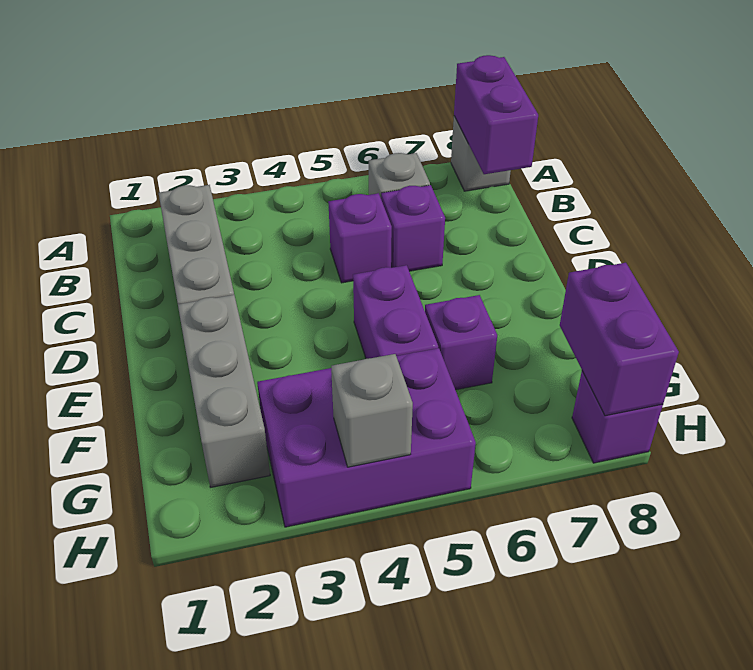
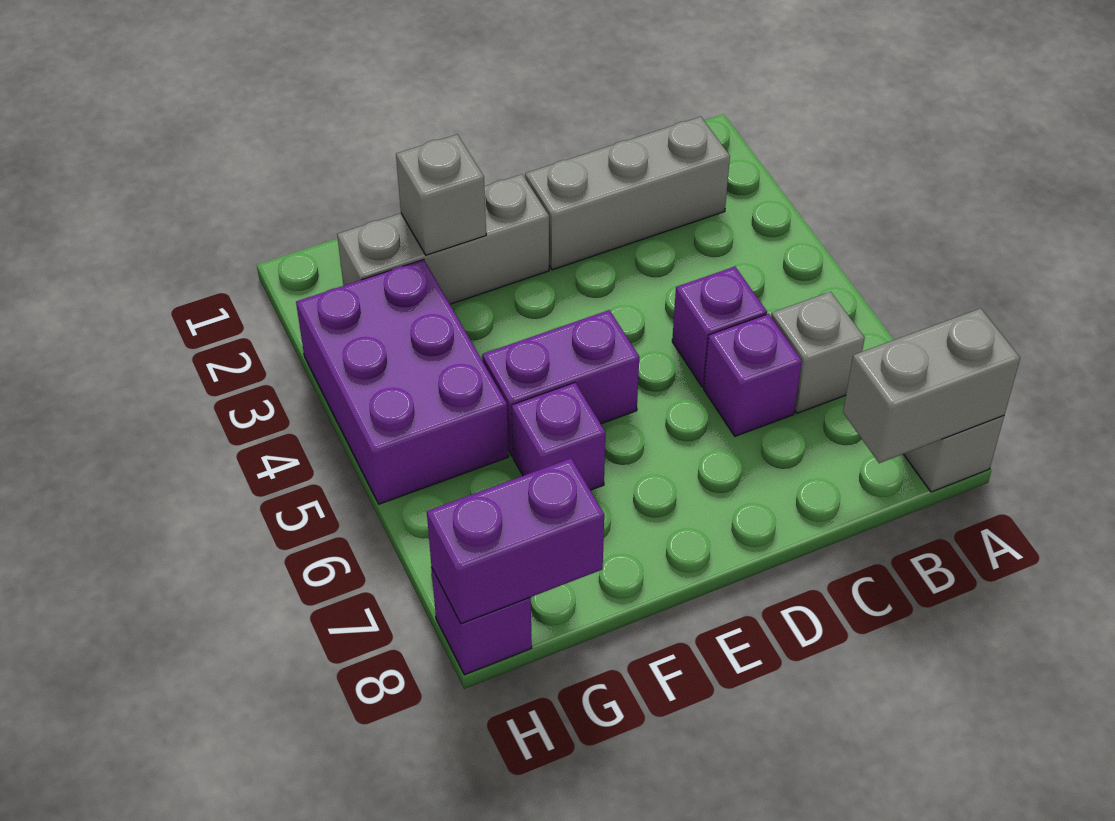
purple brick A8:B8 level 2 -> grey brick A8:B8 level 2
grey brick H4 level 2 -> grey brick F2 level 2

